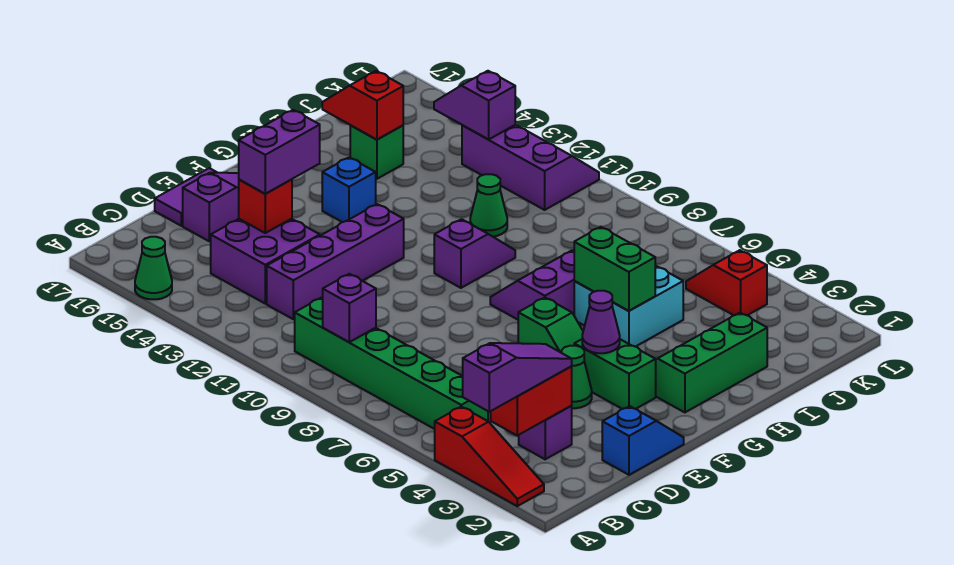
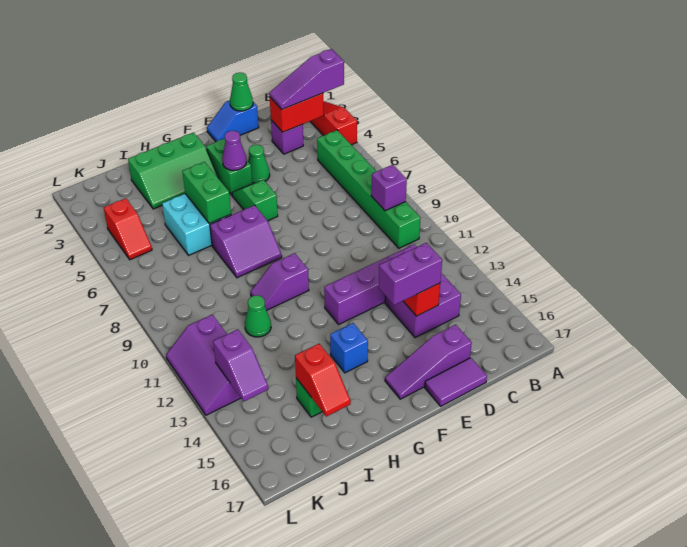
green cone A15 level 1 -> green cone D1 level 2

